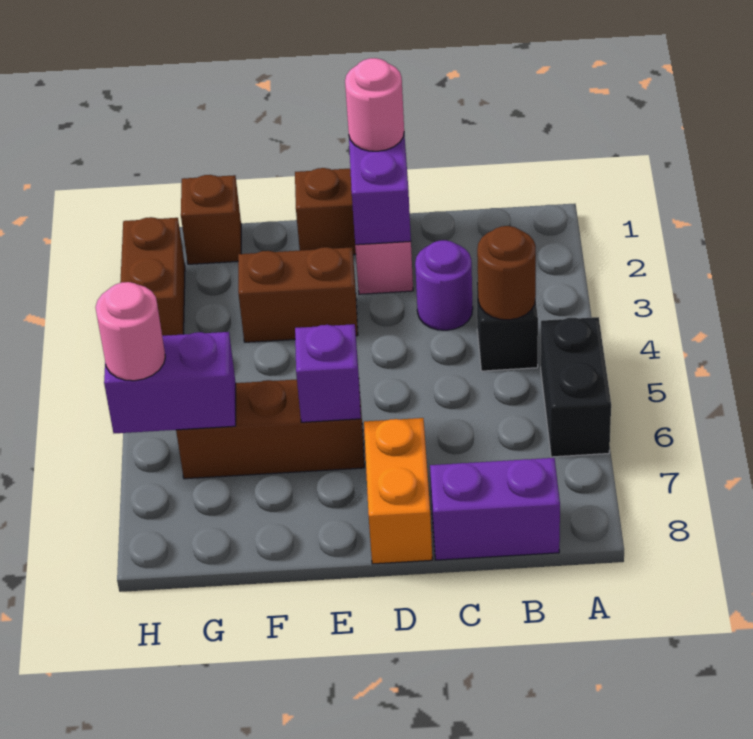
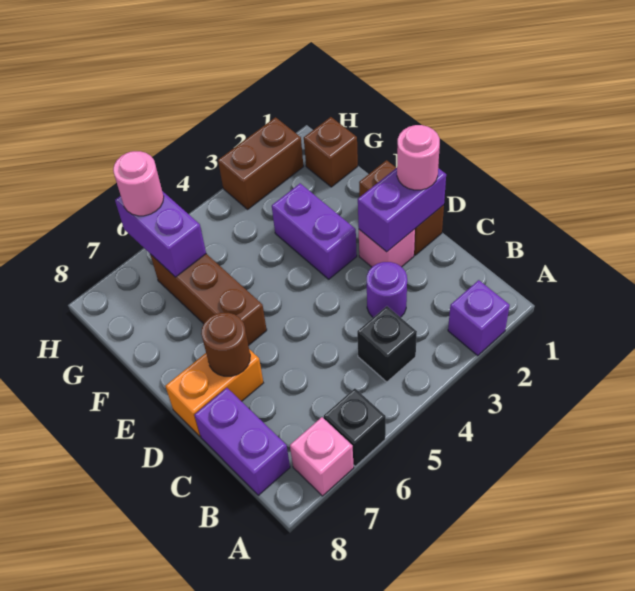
black brick A5:A6 level 1 -> black brick A6 level 1
none -> pink brick A7 level 1
brown round brick B4 level 2 -> brown round brick D7 level 2
brown brick E3:F3 level 1 -> purple brick E3:F3 level 1
purple brick E6 level 2 -> purple brick A2 level 1

